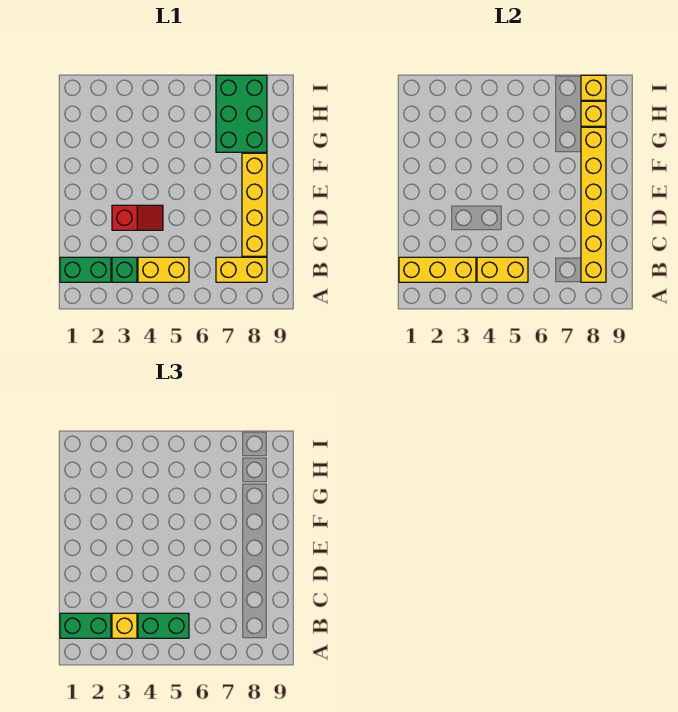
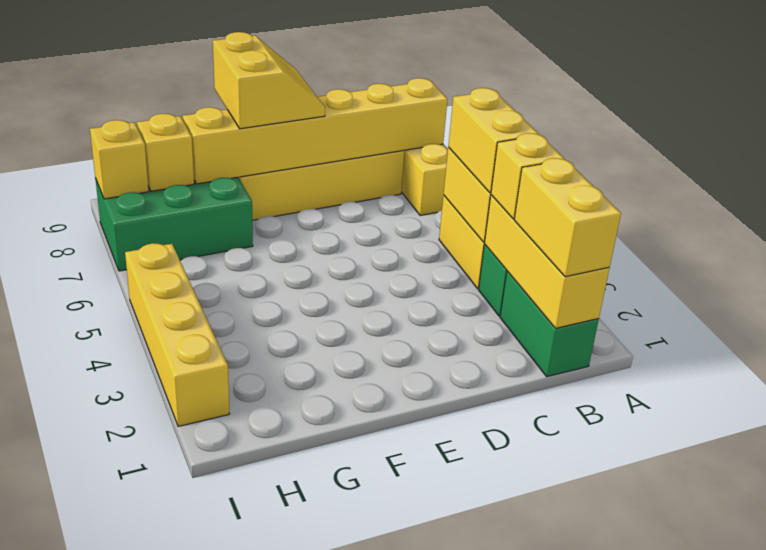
green brick B1:B2 level 3 -> yellow brick B1:B2 level 3
green brick B4:B5 level 3 -> yellow brick B4:B5 level 3
red slope D3:D4 level 1 top 3 -> none
none -> yellow slope E8:F9 level 3 top F
none -> yellow brick I2:I5 level 1

